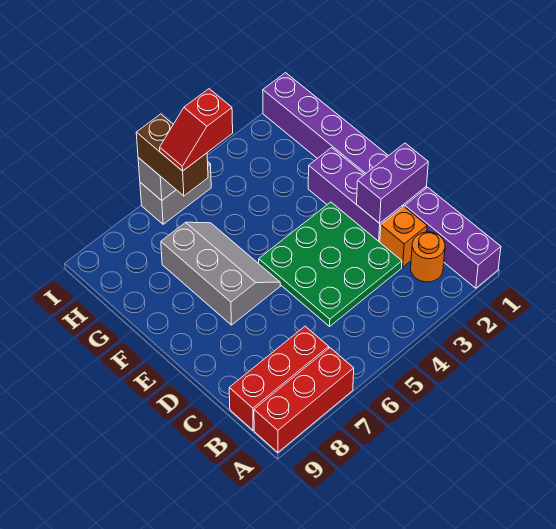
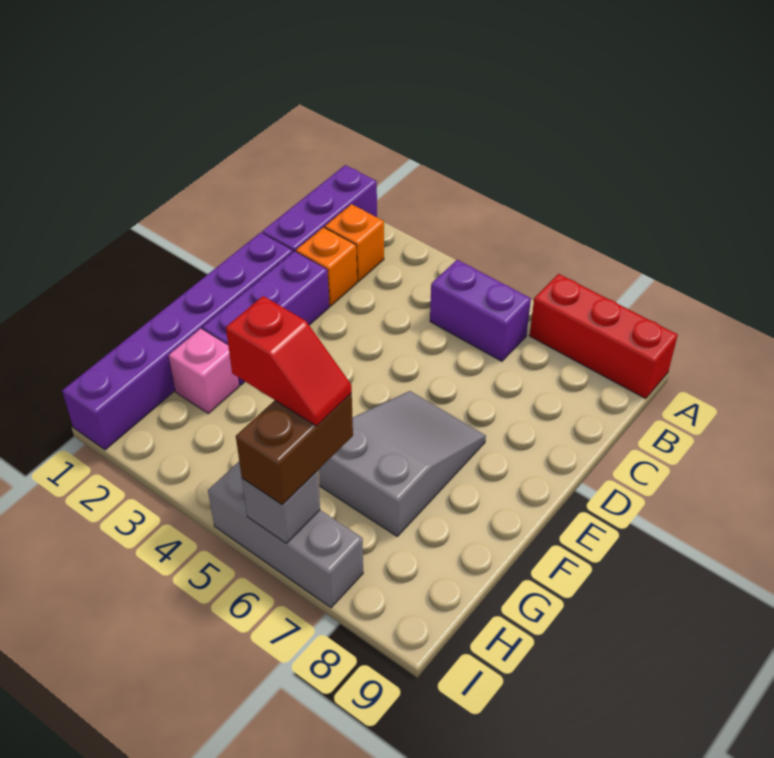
orange round brick B2 level 1 -> orange brick B2 level 1
red brick B7:B9 level 1 -> none
green plate C3:E5 level 1 -> none
purple brick D1:D2 level 2 -> purple brick B5:B6 level 1
grey slope E6:G7 level 1 top 7 -> grey slope E6:G7 level 1 top G
none -> pink brick G2 level 1
grey brick I5:I6 level 1 -> grey brick I5:I7 level 1

